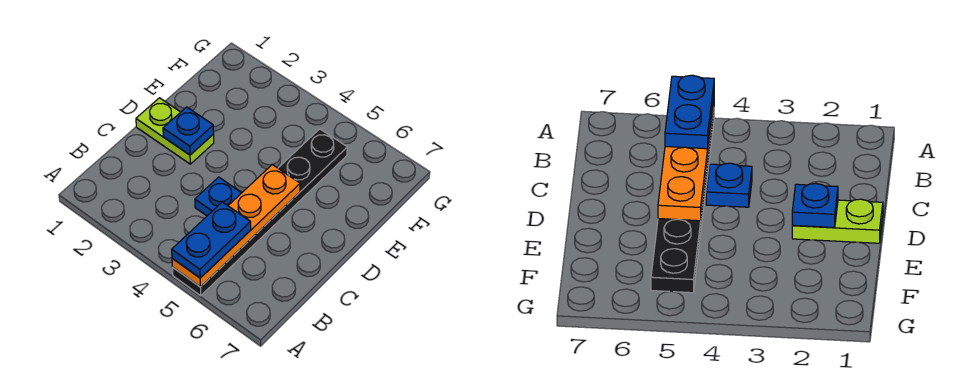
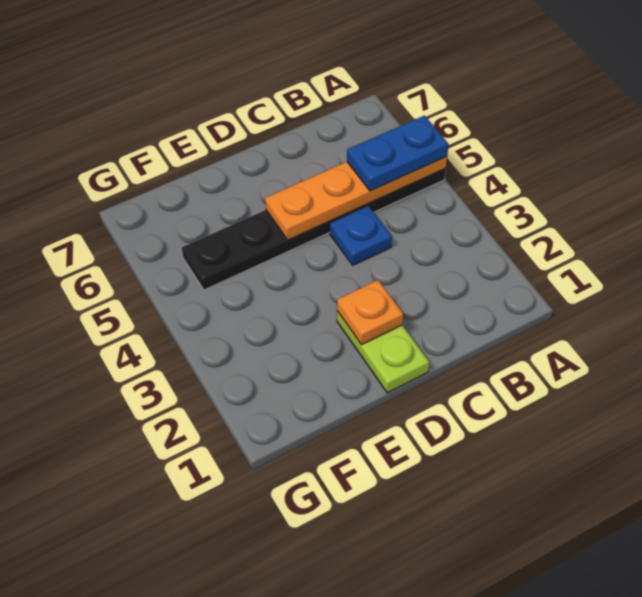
blue plate D2 level 2 -> orange plate D2 level 2

